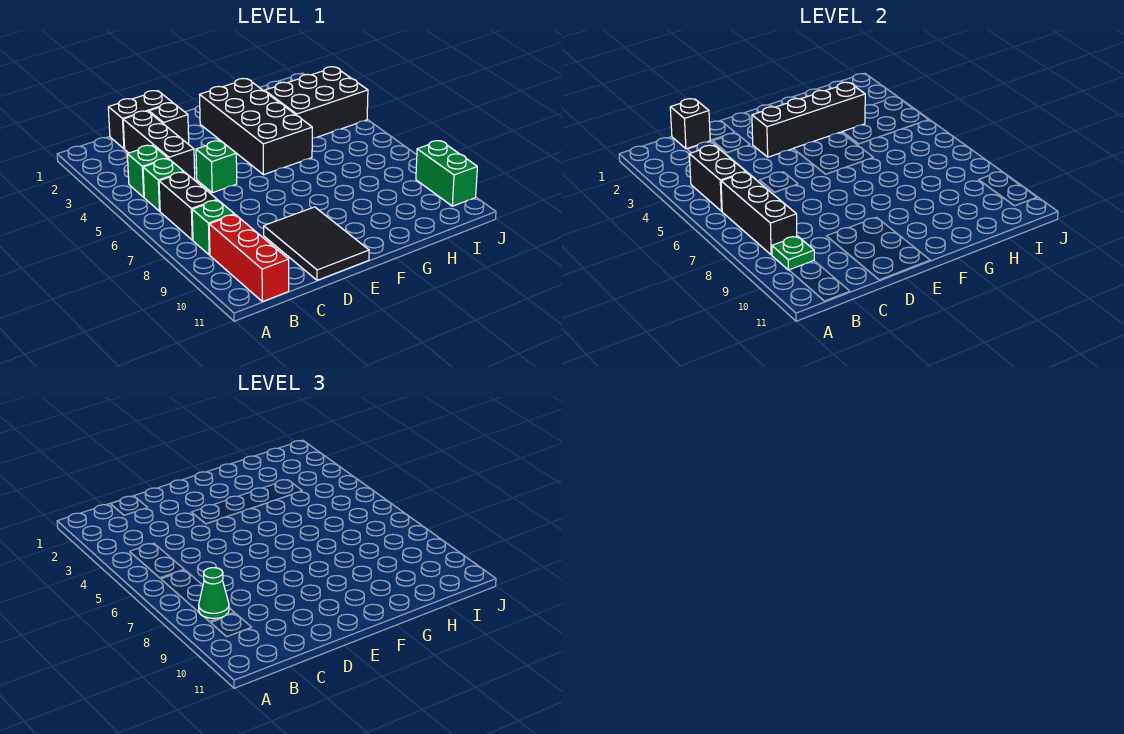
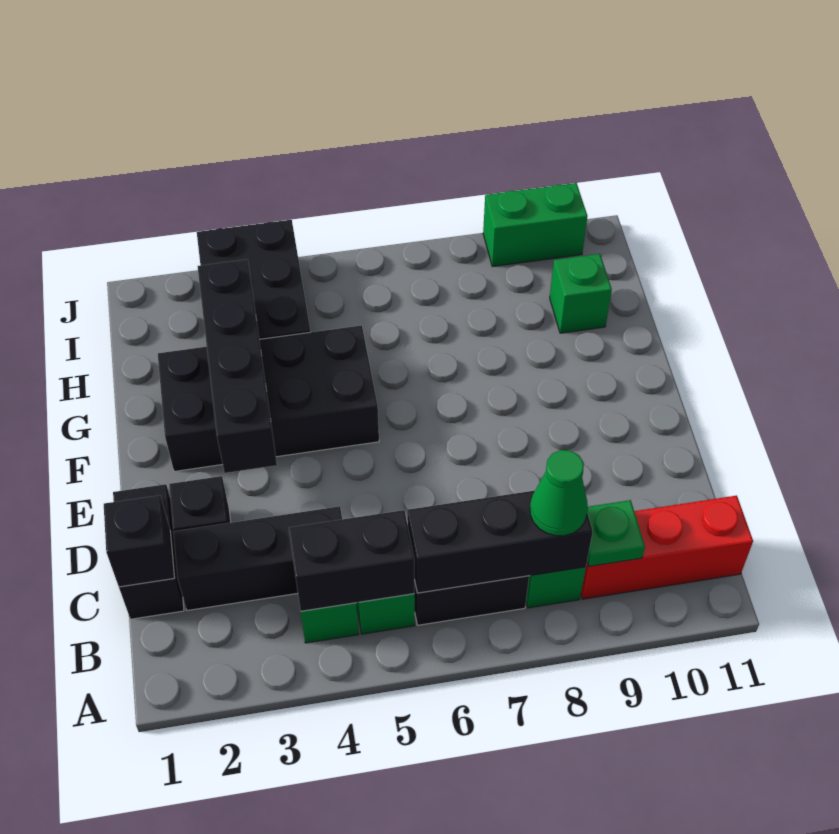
green brick D5 level 1 -> green brick H10 level 1
black tile D9:E11 level 1 -> none

